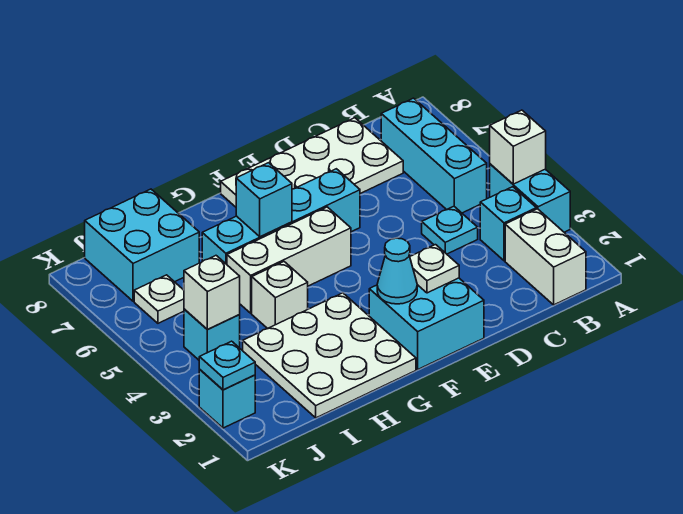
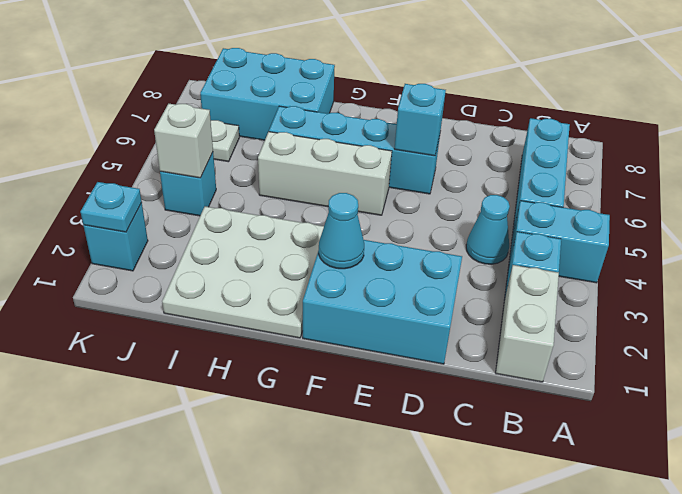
cyan brick A3:A4 level 1 -> cyan brick A4:B4 level 1
white brick A4 level 2 -> none
cyan plate C4 level 1 -> cyan cone C4 level 1
white plate C7:F8 level 1 -> none
cyan brick E1:F2 level 1 -> cyan brick D1:F2 level 1
white plate E2 level 2 -> none
cyan brick G6 level 2 -> cyan brick E6 level 2
white brick H4 level 1 -> none
cyan brick I7:J8 level 1 -> cyan brick H7:J8 level 1

